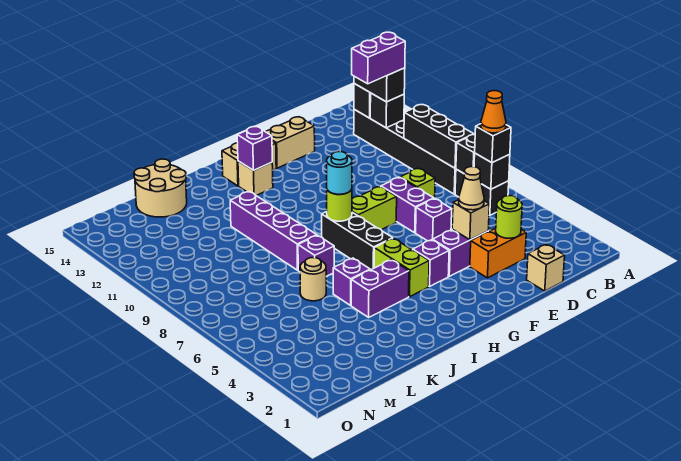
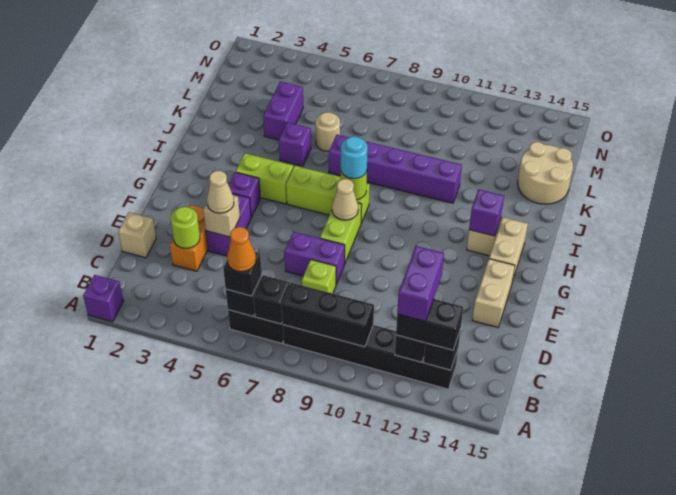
purple brick E6 level 1 -> purple brick A1 level 1
none -> tan cone G8 level 2
black brick H6:H8 level 1 -> lime brick H6:H8 level 1
purple brick I4:J4 level 1 -> purple brick K4:L4 level 1

